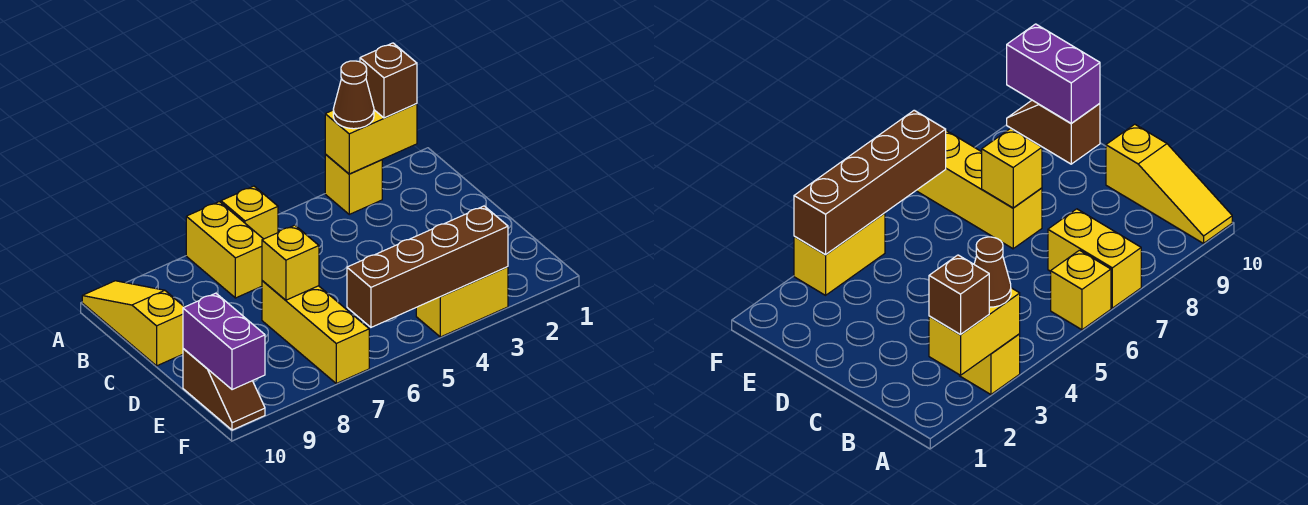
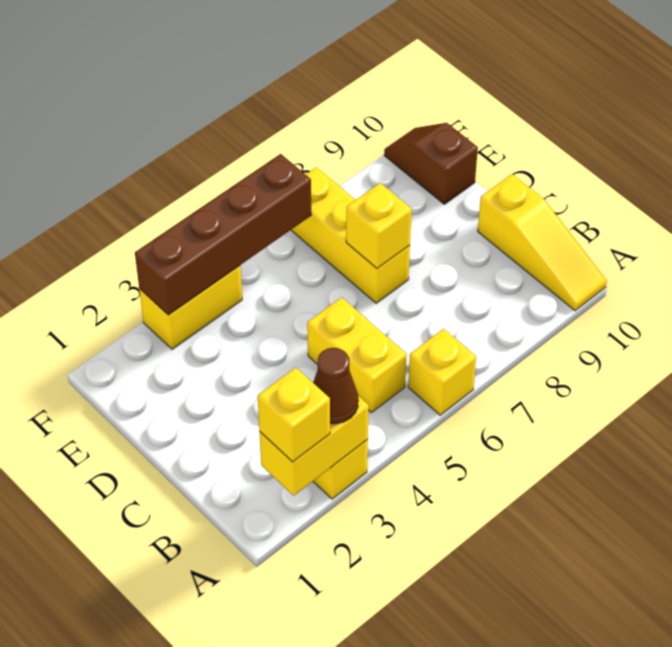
brown brick A2 level 3 -> yellow brick A2 level 3
yellow brick A7:B7 level 1 -> yellow brick B5:C5 level 1
purple brick E10:F10 level 2 -> none

